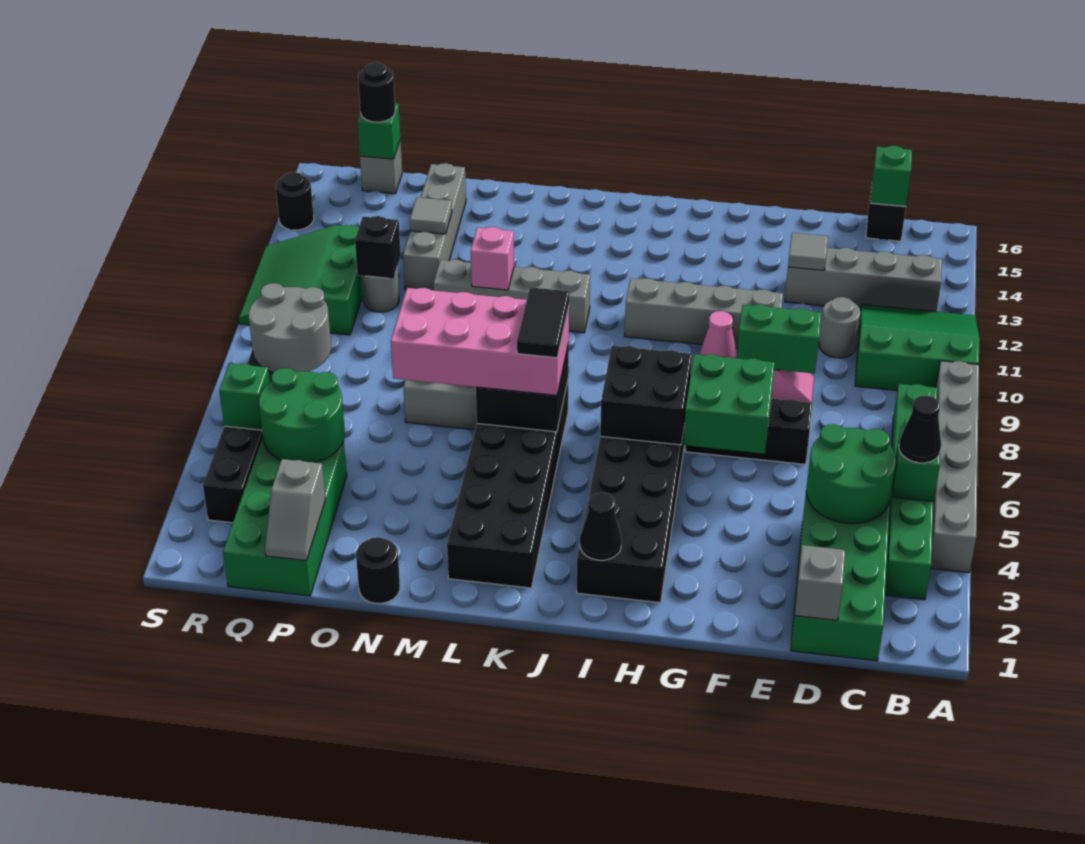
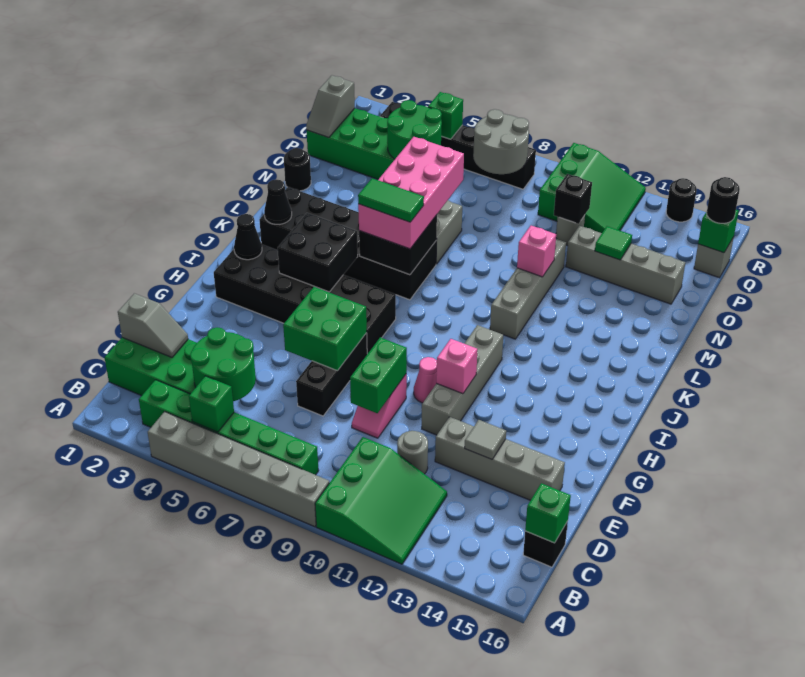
black cone B5 level 3 -> black cone K2 level 2
grey brick B13:E13 level 1 -> grey brick E12:E15 level 1
none -> pink brick G11 level 2
black brick H6:I7 level 2 -> black brick I4:J5 level 2
black tile K6:K7 level 4 -> green tile K6:K7 level 4
grey tile O13 level 2 -> green tile O13 level 2
grey slope P1:P2 level 2 top 2 -> grey slope P1:Q1 level 2 top Q
green slope Q10:S12 level 1 top Q -> green slope Q10:S12 level 1 top 10

